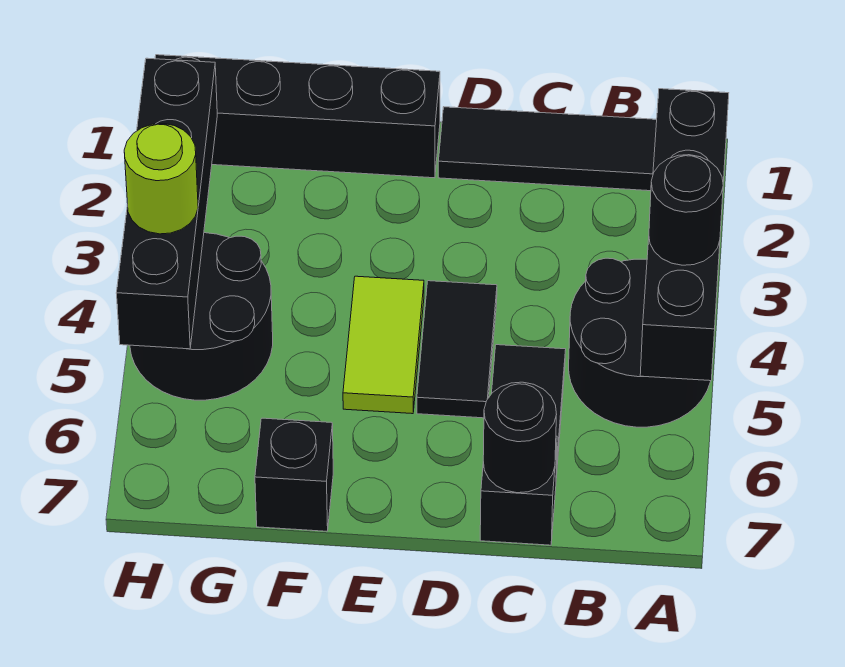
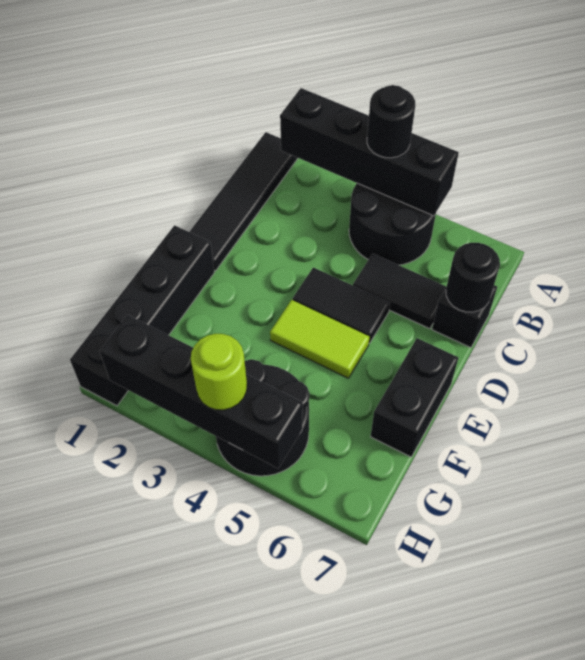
black brick F7 level 1 -> black brick E7:F7 level 1

